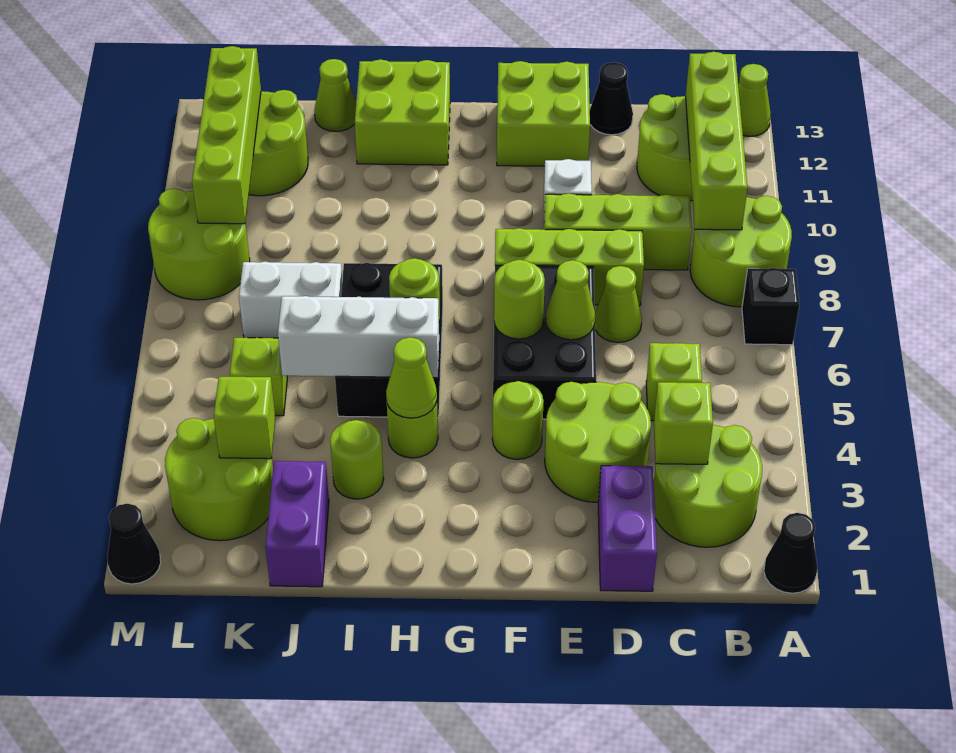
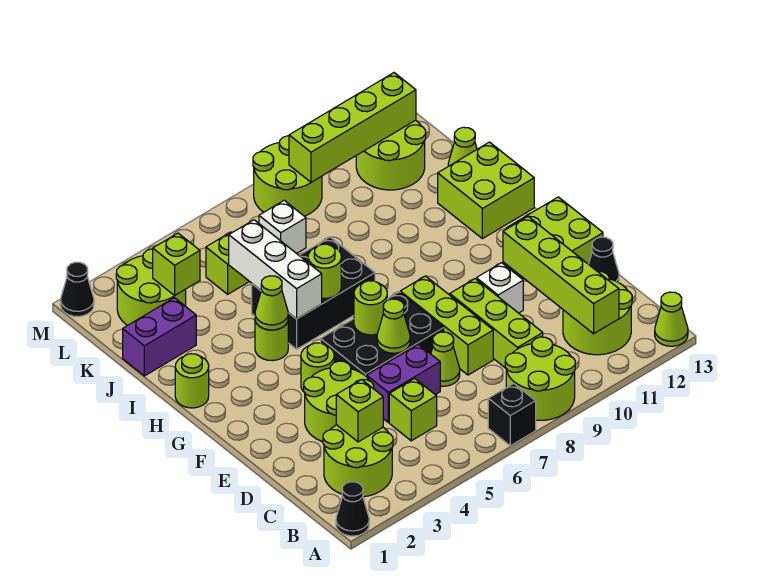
lime brick B9:B12 level 2 -> lime brick B11:E11 level 2
purple brick D1:D2 level 1 -> purple brick D5:D6 level 1
lime round brick I3 level 1 -> lime round brick H1 level 1
white brick J7:K7 level 1 -> white brick K7 level 1

